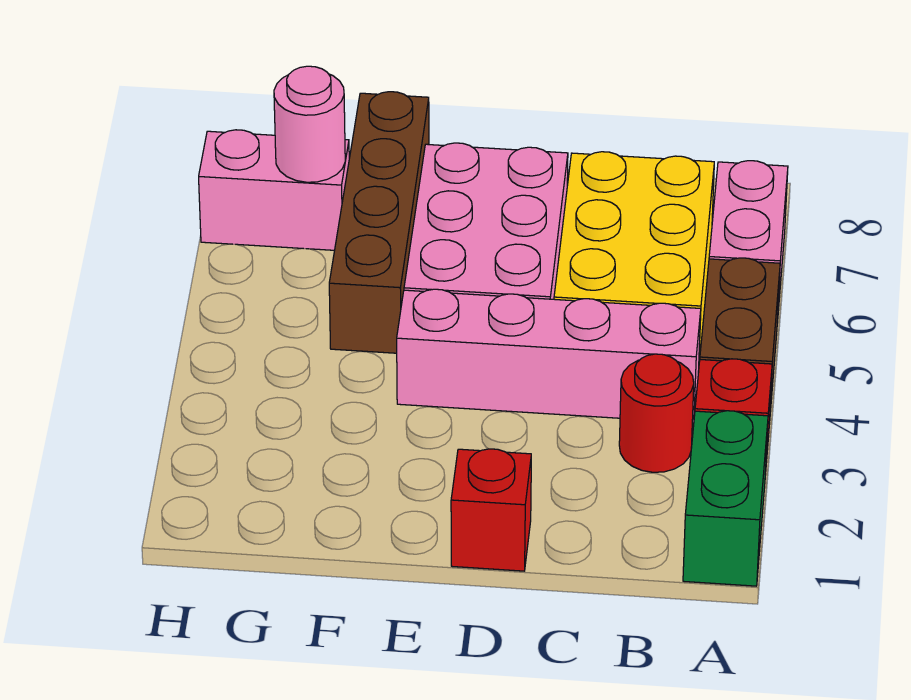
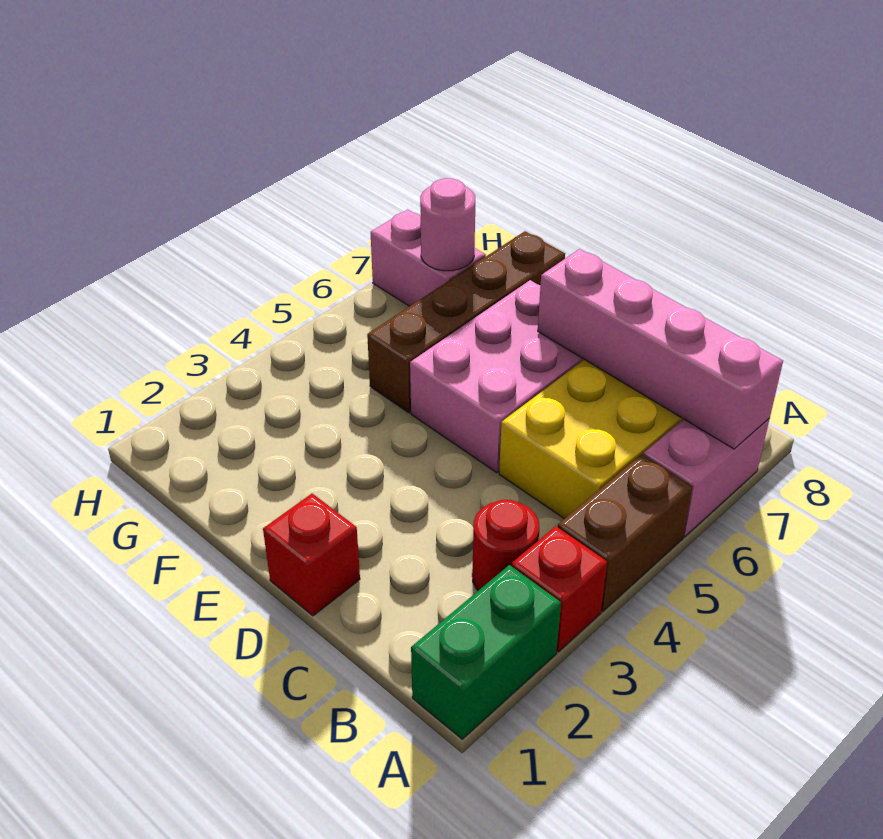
pink brick B4:E4 level 1 -> pink brick A7:D7 level 2

